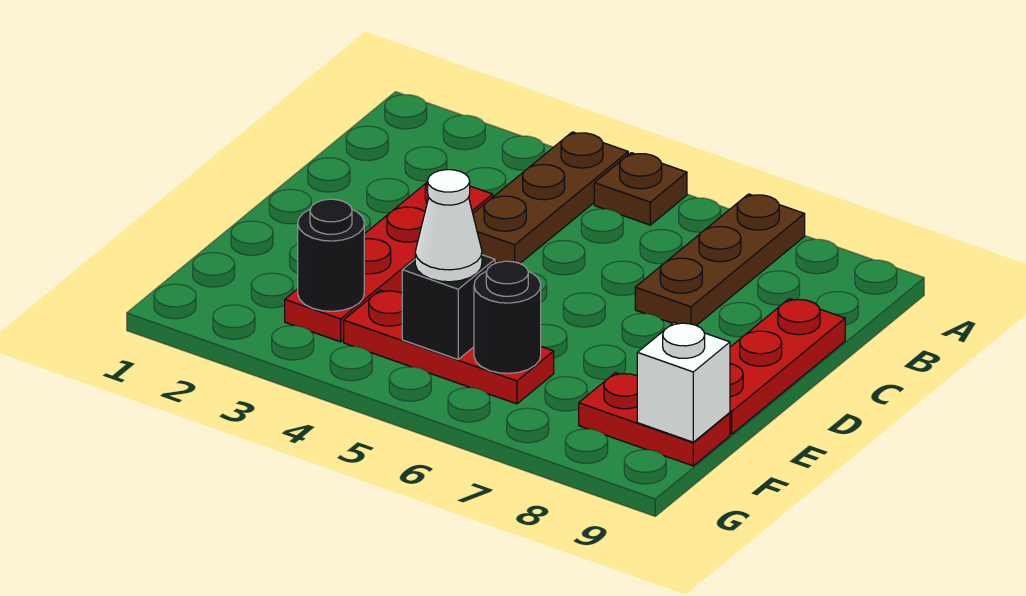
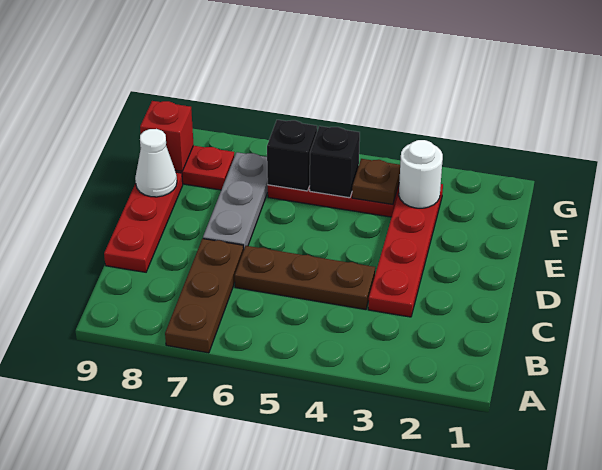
brown plate A4:C4 level 1 -> brown plate C4:C6 level 1
brown plate A5 level 1 -> brown plate F4 level 2
none -> grey plate D7:F7 level 1
black round brick F3 level 2 -> white round brick F3 level 2
white cone F5 level 3 -> white cone E9 level 2
black round brick F6 level 2 -> black brick F6 level 2
white brick F9 level 2 -> red brick F9 level 2

